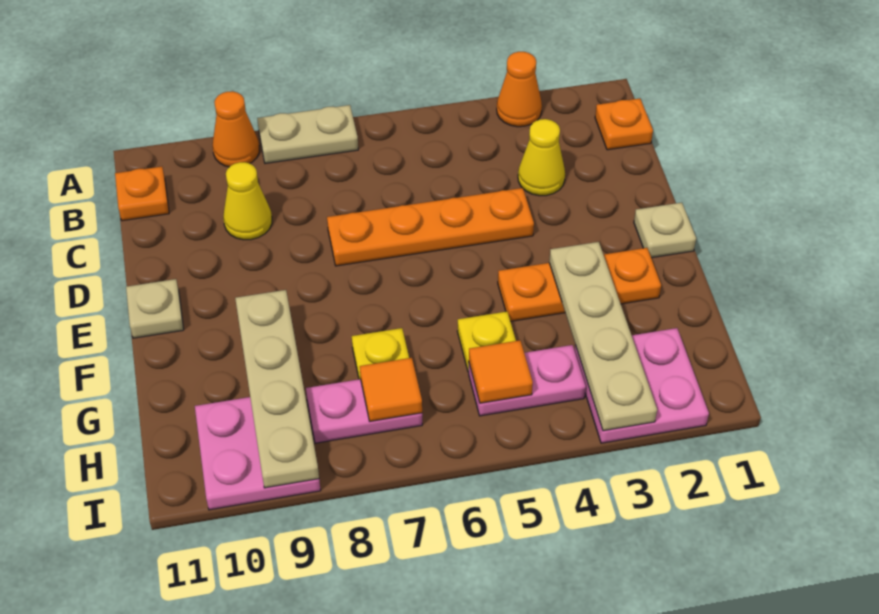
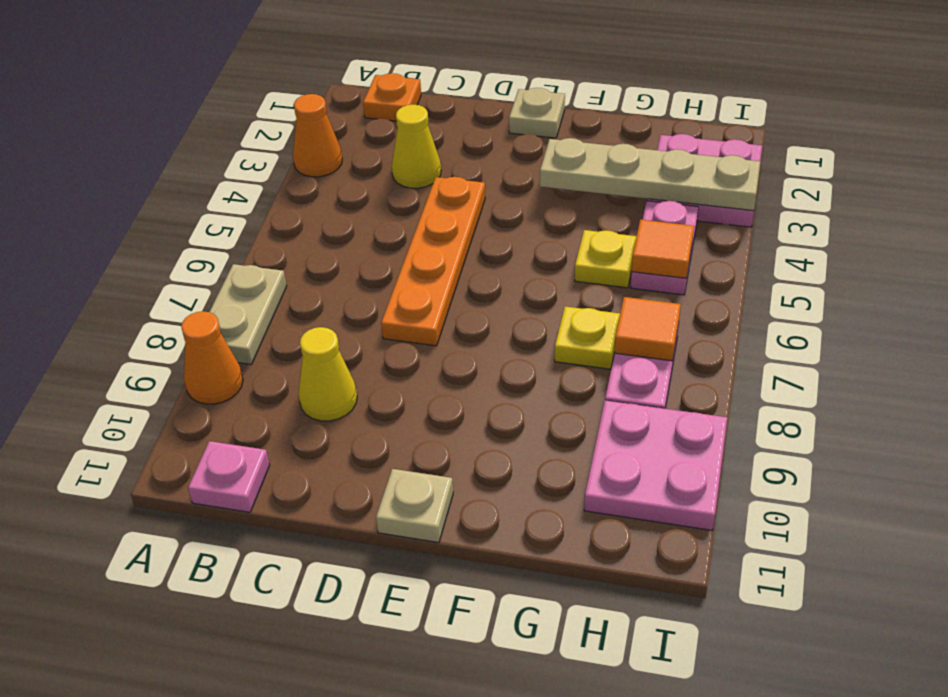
orange plate B11 level 1 -> pink plate B11 level 1
orange plate F2:F4 level 1 -> none
tan plate F9:I9 level 2 -> none

